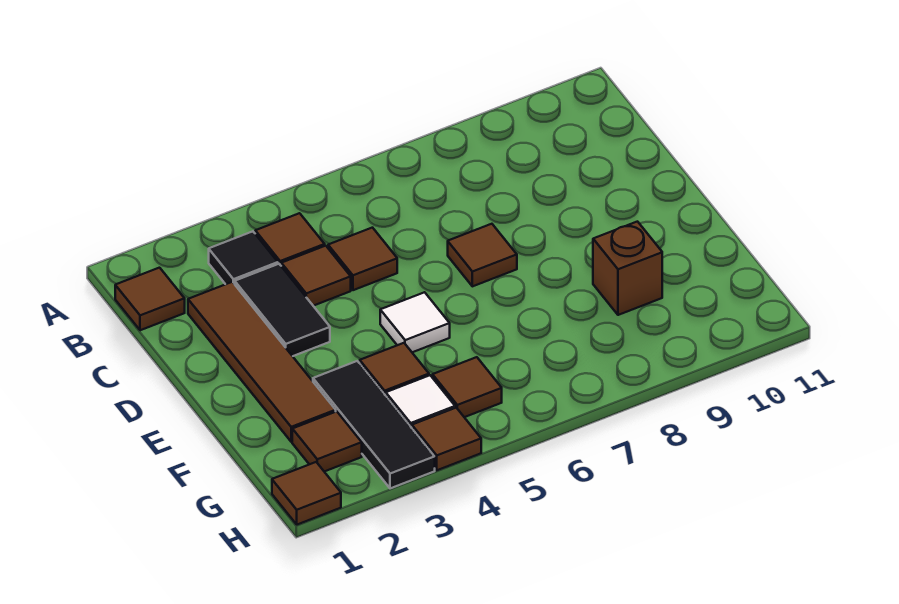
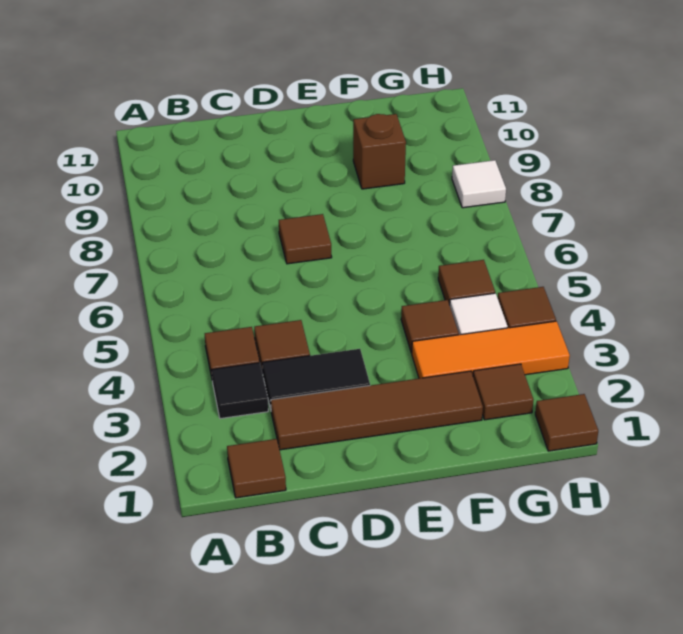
brown tile C5 level 1 -> none
white tile E5 level 1 -> white tile H8 level 1
black tile F3:H3 level 1 -> orange tile F3:H3 level 1

